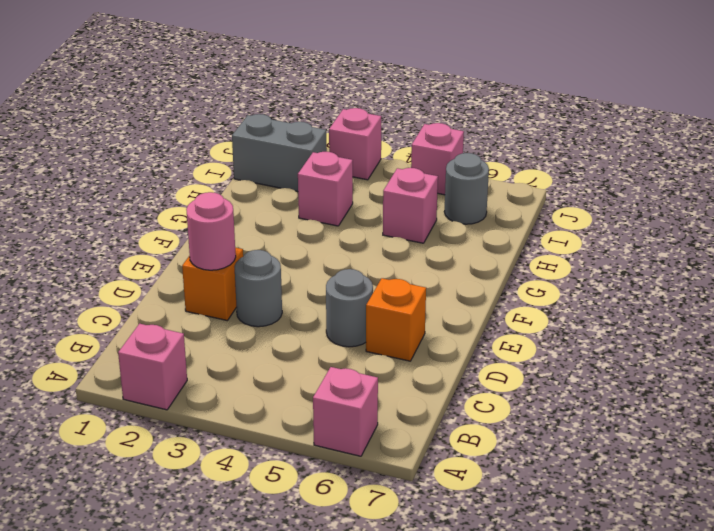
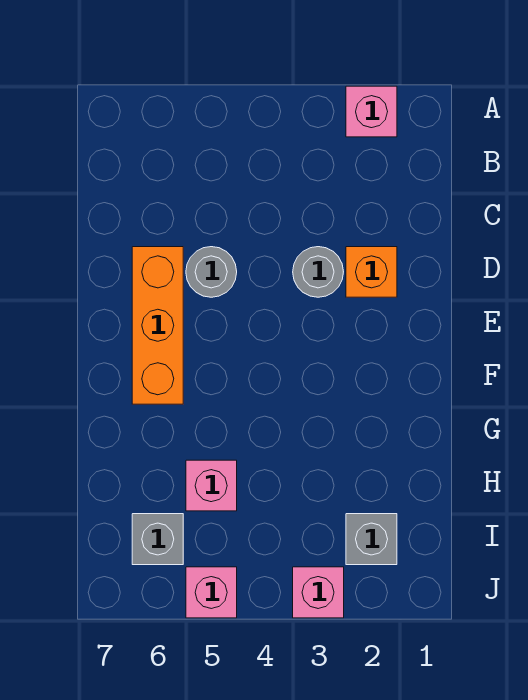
pink brick A6 level 1 -> none
pink round brick D2 level 2 -> none
orange brick D6 level 1 -> orange brick D6:F6 level 1
pink brick H3 level 1 -> none
grey brick I1:I2 level 1 -> grey brick I2 level 1
grey round brick I6 level 1 -> grey brick I6 level 1

